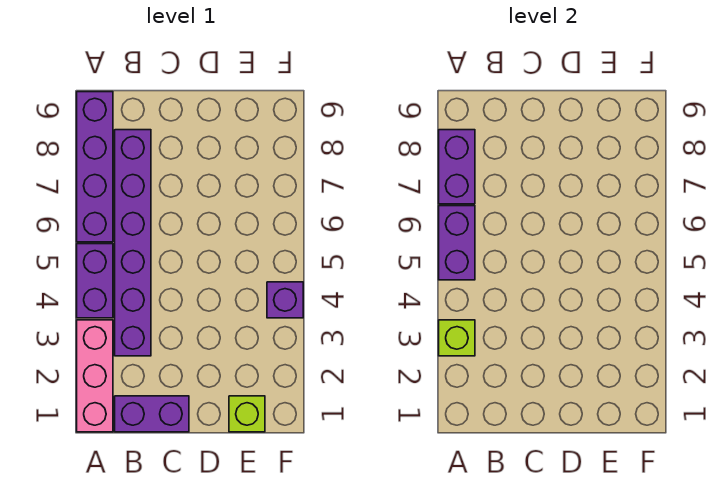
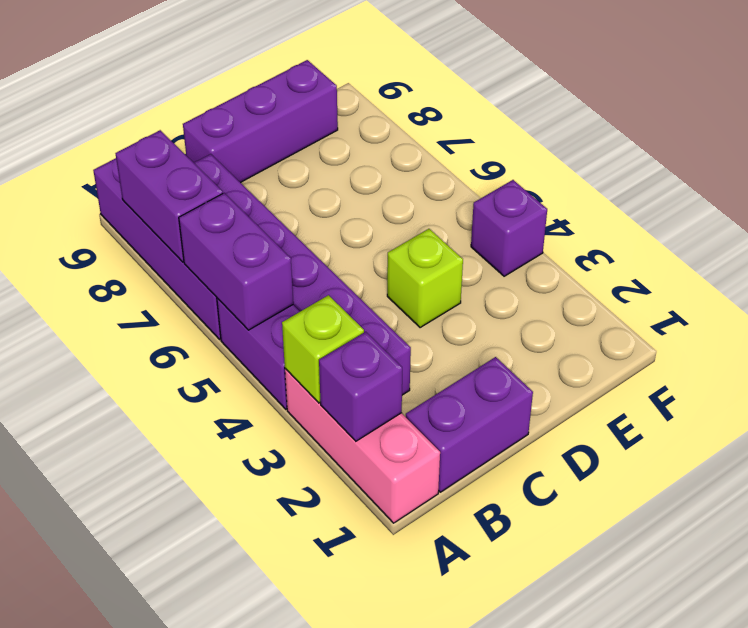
none -> purple brick A2 level 2
none -> purple brick C9:E9 level 1
lime brick E1 level 1 -> lime brick D4 level 1

